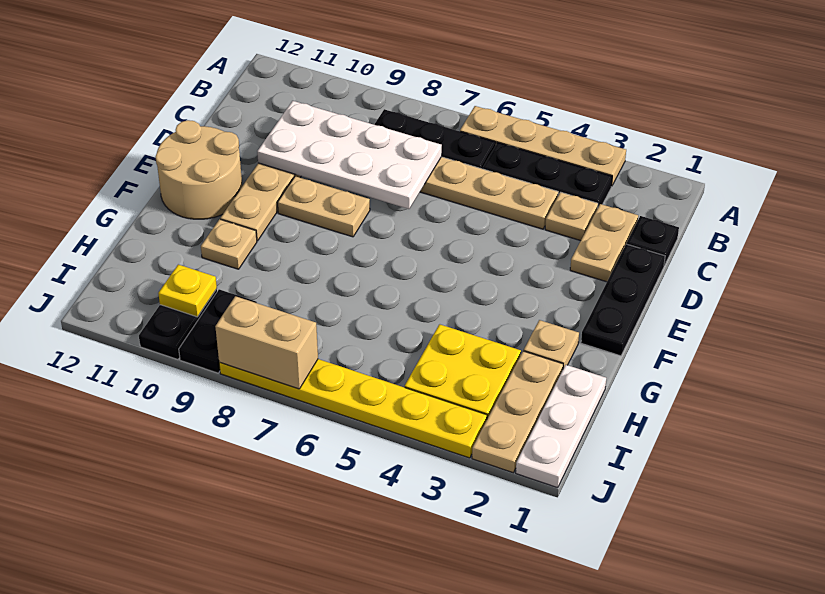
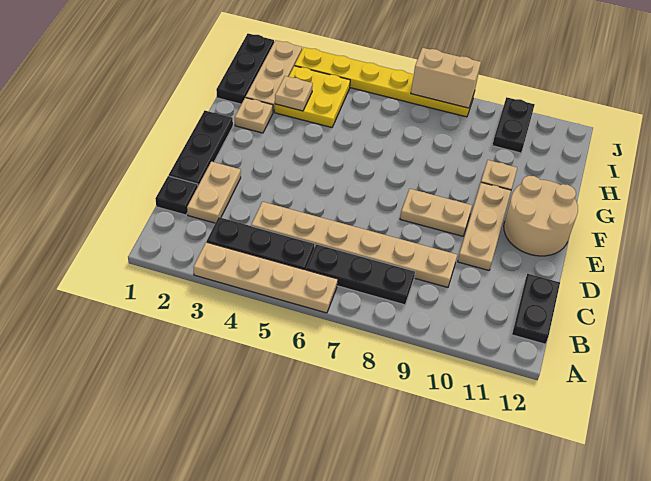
tan plate C3 level 1 -> tan plate H3 level 2
white plate C7:D10 level 2 -> none
white plate H1:J1 level 1 -> black plate H1:J1 level 1
black plate I9:J9 level 1 -> black plate B12:C12 level 1
yellow plate I10 level 2 -> none

